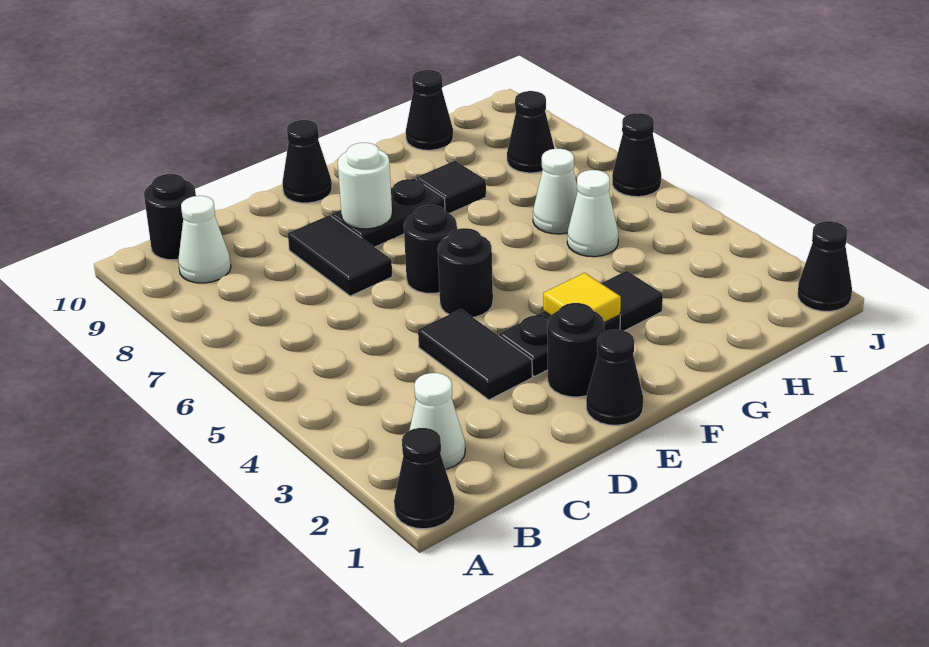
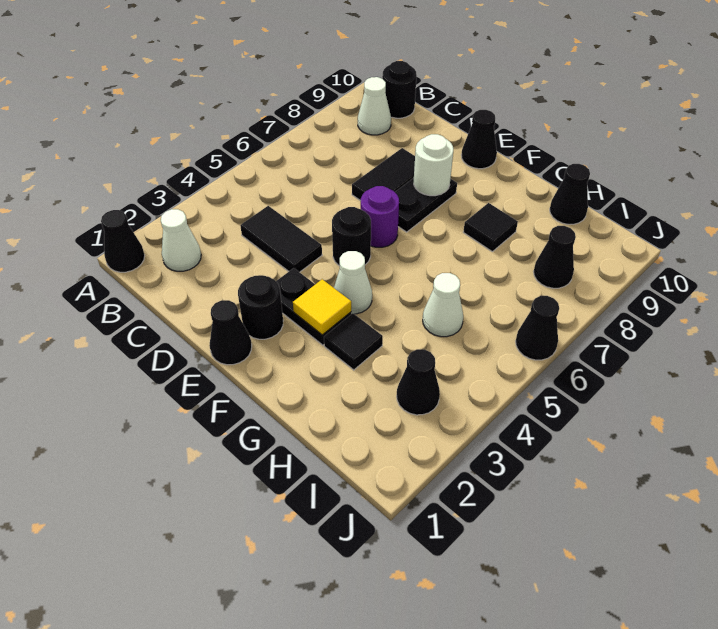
black tile D3:D4 level 1 -> black tile C4:D4 level 1
black round brick E6 level 1 -> purple round brick E6 level 1
black plate E8:F8 level 1 -> black plate E7:E8 level 1
white cone H6 level 1 -> white cone F4 level 1
black cone J1 level 1 -> black cone I3 level 1

